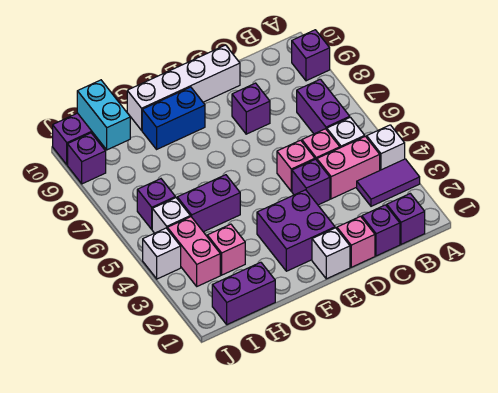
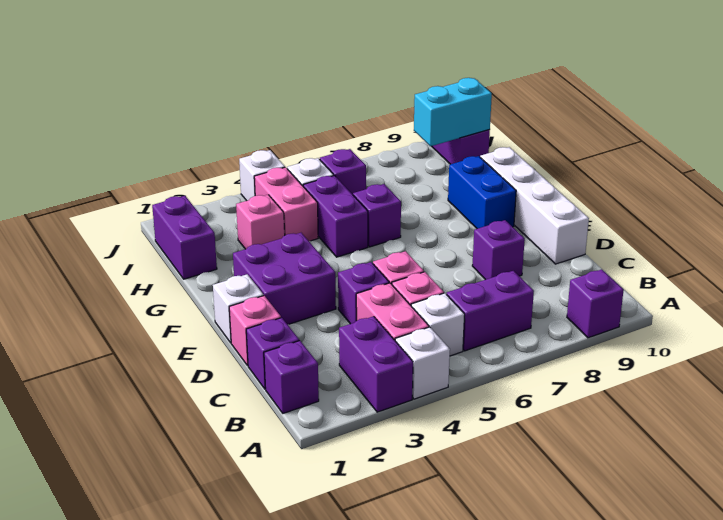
purple tile A3:B3 level 1 -> purple brick A3:B3 level 1
pink brick I3:I4 level 1 -> pink brick H4:I4 level 1
purple brick J9 level 1 -> purple brick G6 level 1

